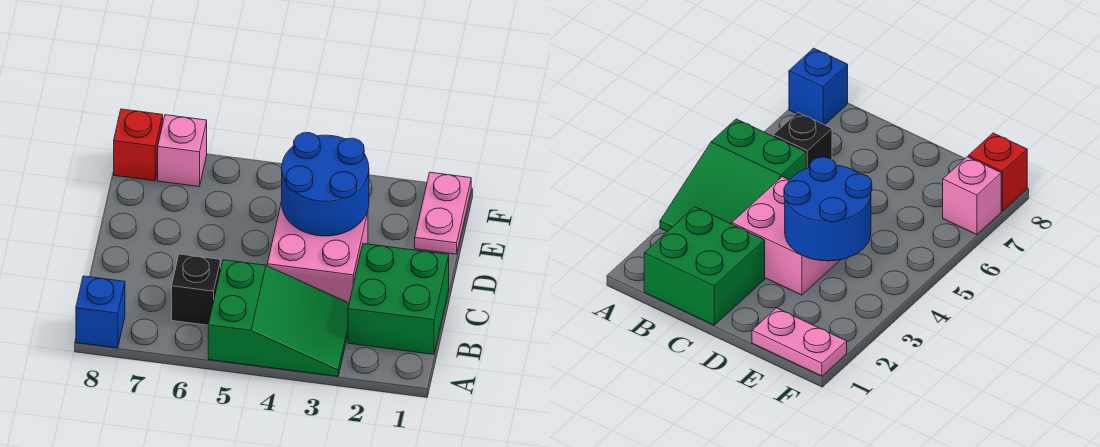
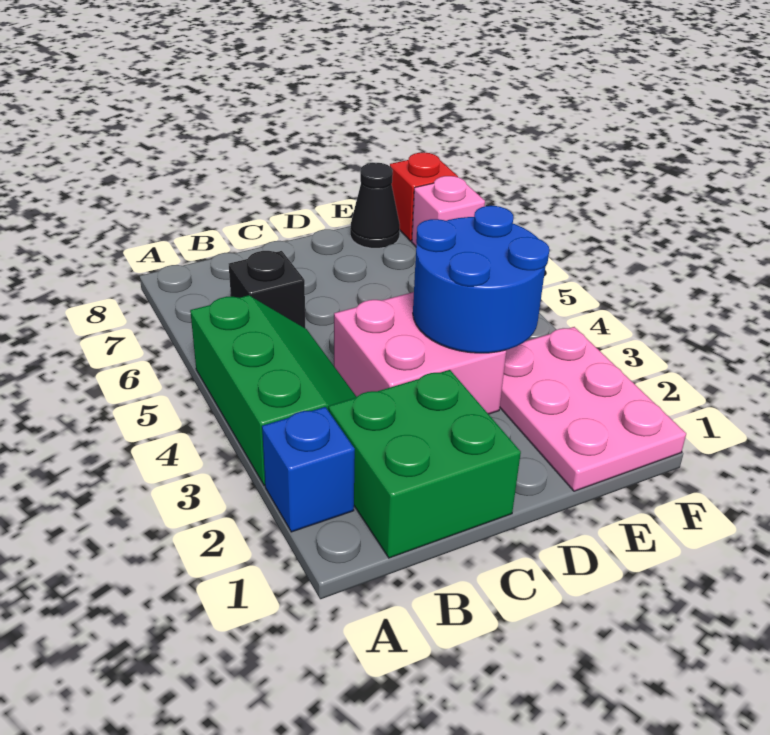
green slope A3:B5 level 1 top 5 -> green slope A3:B5 level 1 top A
blue brick A8 level 1 -> blue brick A2 level 1
pink plate E1:F1 level 1 -> pink plate E1:F3 level 1
none -> black cone E8 level 1

